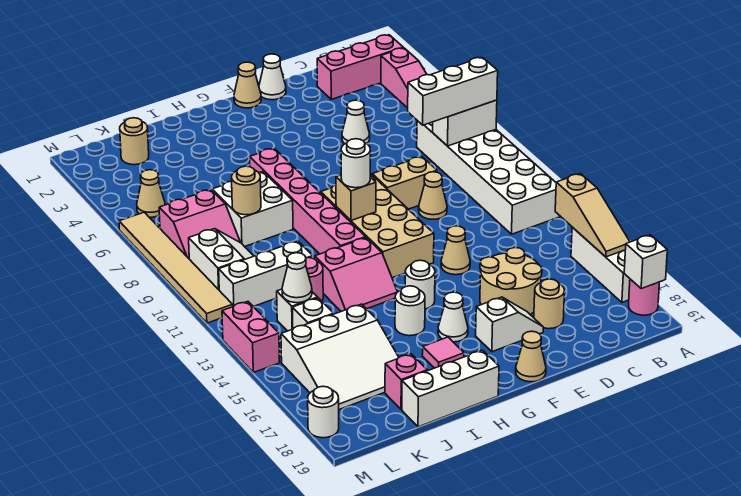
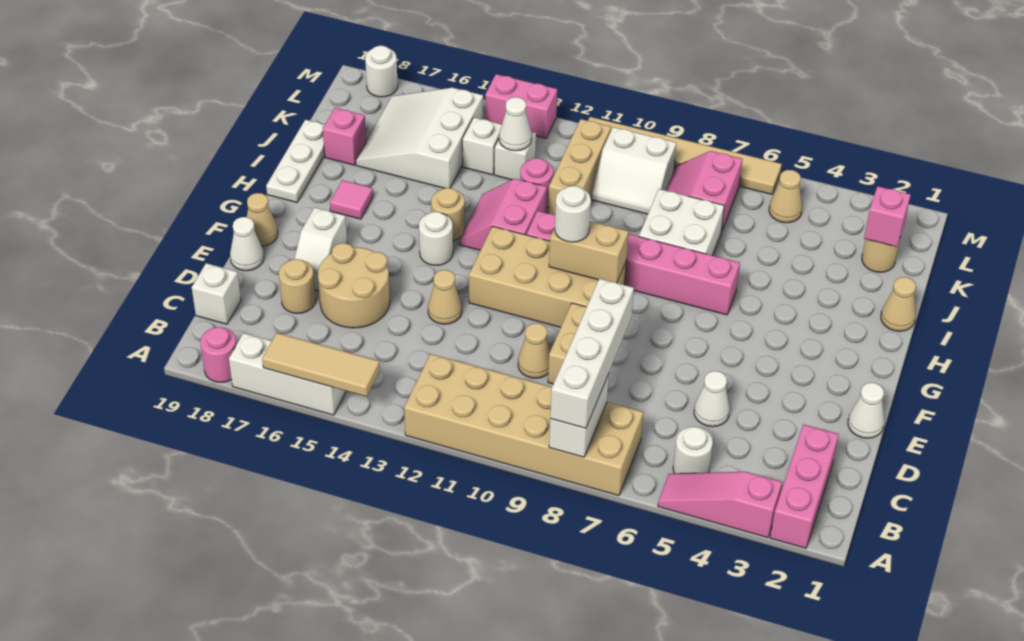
white brick A7:B12 level 1 -> tan brick A7:B12 level 1
white brick A8:C8 level 3 -> white brick A8:D8 level 3
tan slope A14:A16 level 2 top 14 -> tan tile A14:A16 level 2
white brick A18 level 2 -> white brick C19 level 1
tan cone F1 level 1 -> tan cone I1 level 1
tan brick G10 level 2 -> tan brick G9:G10 level 2
white cone G16 level 1 -> white cone E19 level 1
white round brick H15 level 1 -> white round brick B5 level 1
white brick H19:J19 level 1 -> white plate H19:J19 level 1
tan round brick J8 level 2 -> tan round brick H14 level 1
white brick J11:L11 level 1 -> tan brick J11:L11 level 1
none -> pink brick K2 level 2

